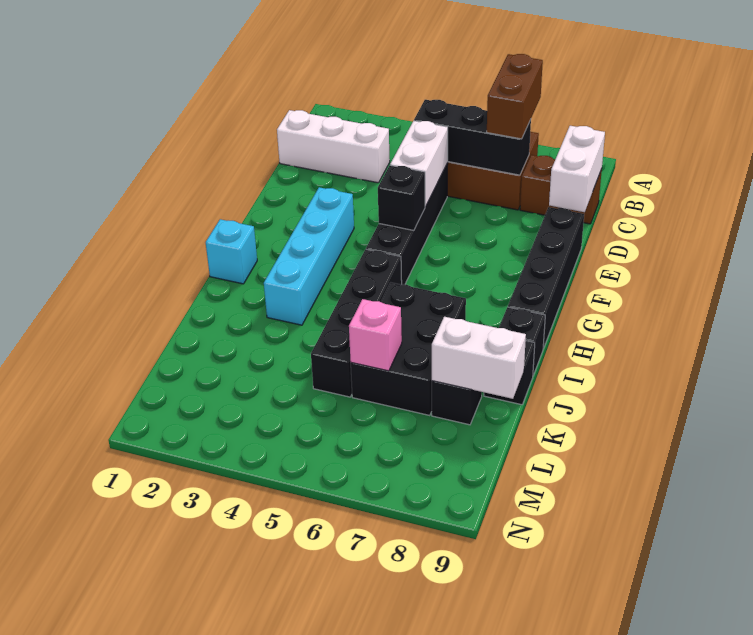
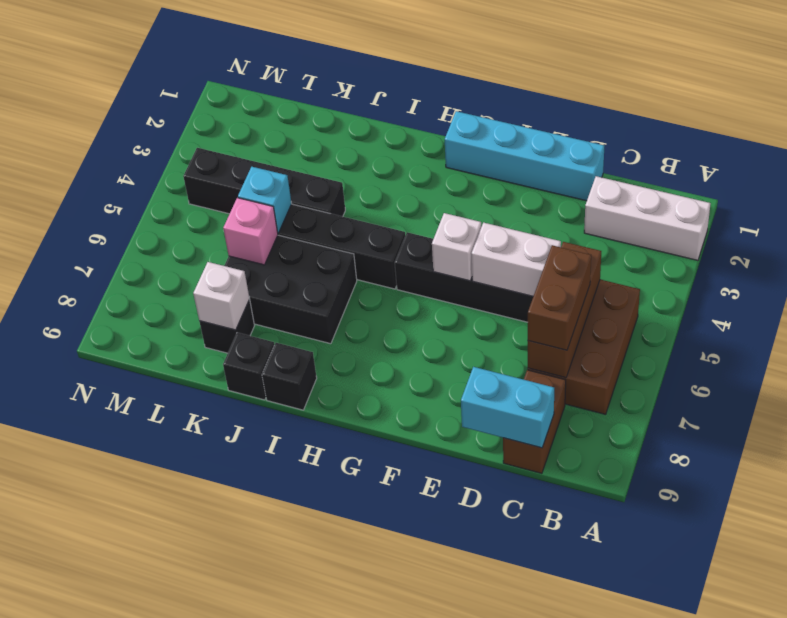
brown brick B7:C7 level 3 -> brown brick C6:C7 level 3
white brick C1:C3 level 1 -> white brick A2:C2 level 1
black brick C5:C7 level 2 -> brown brick C5:C7 level 2
white brick C9:D9 level 2 -> cyan brick C9:D9 level 2
black brick E9:H9 level 1 -> black brick J4:M4 level 1
cyan brick F3:I3 level 1 -> cyan brick D1:G1 level 1
black brick F5 level 2 -> white brick F5 level 2
cyan brick H1 level 1 -> cyan brick K5 level 2
white brick K8:K9 level 2 -> white brick K8 level 2

